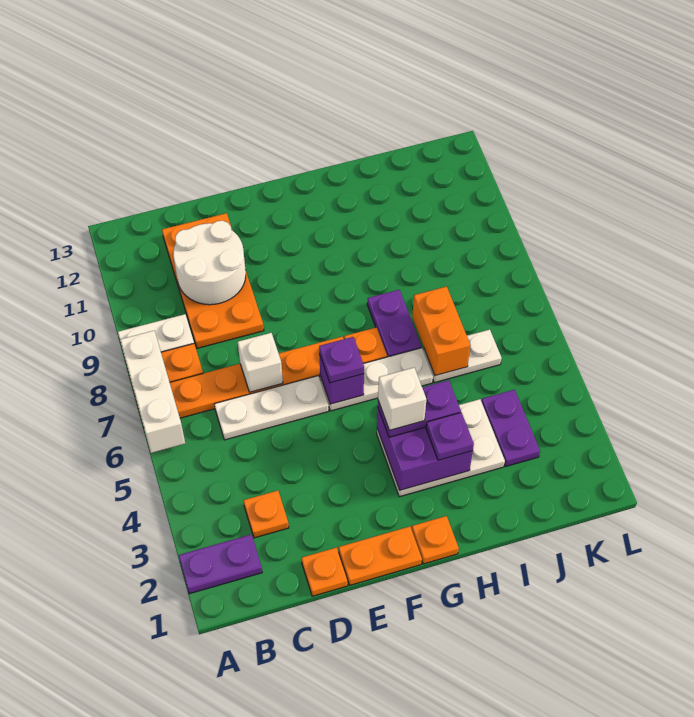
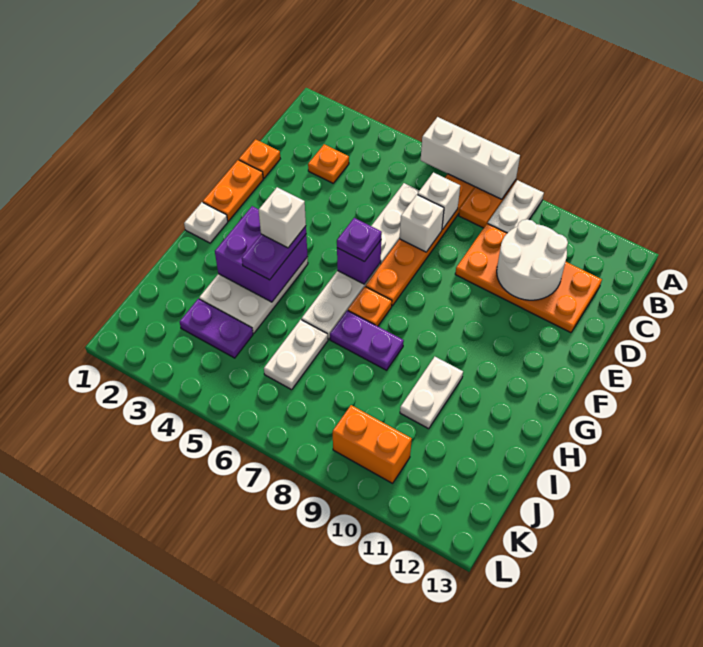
purple plate A2:B2 level 1 -> none
none -> white brick C7 level 2
orange plate G1 level 1 -> white plate G1 level 1
purple plate H3 level 3 -> none
none -> white plate H10:I10 level 1
orange brick I6:I7 level 2 -> orange brick K9:K10 level 1

